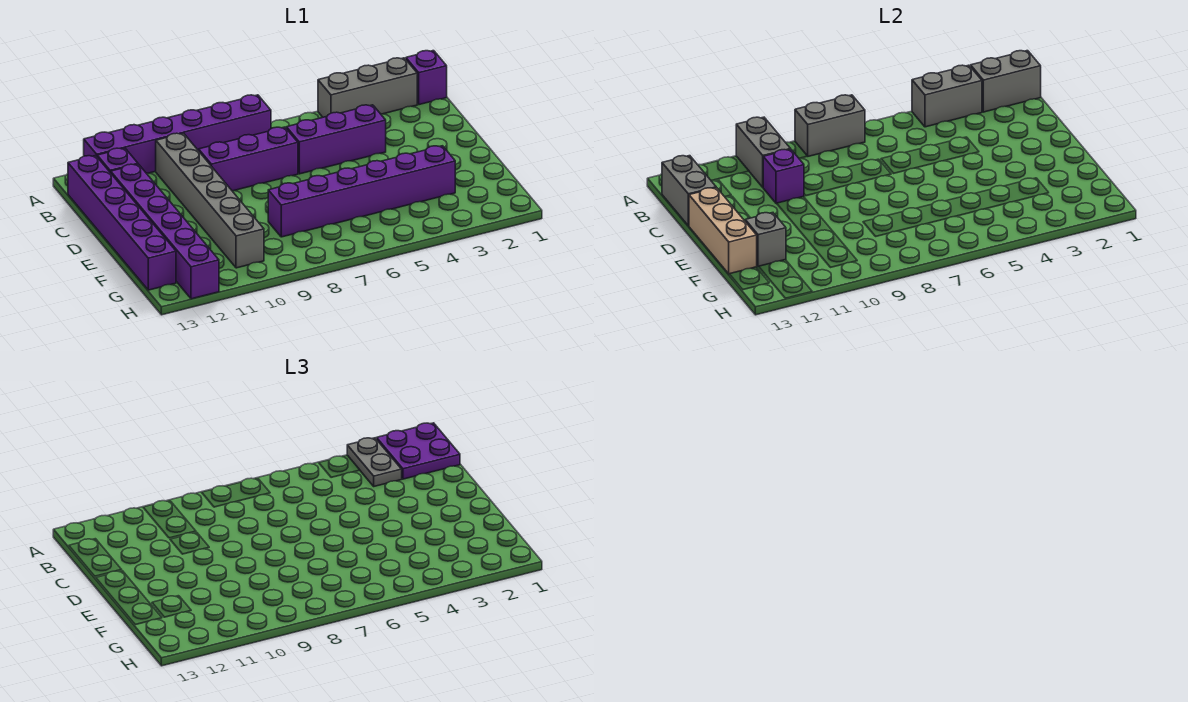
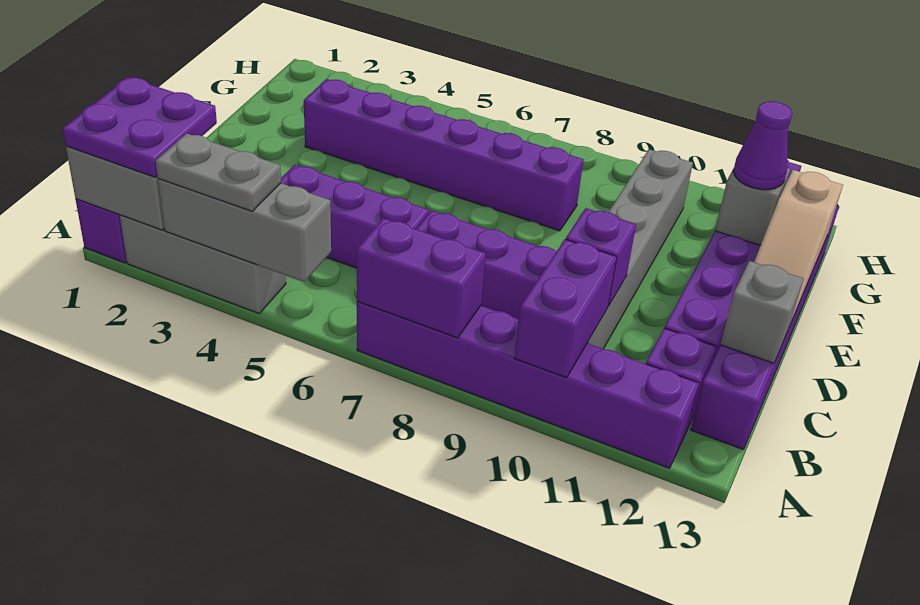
grey brick A3:A4 level 2 -> grey brick A3:A5 level 2
grey plate A3:B3 level 3 -> grey plate A3:A4 level 3
grey brick A7:A8 level 2 -> purple brick A7:A8 level 2
grey brick A10:B10 level 2 -> purple brick A10:B10 level 2
grey brick B13:C13 level 2 -> grey brick C13 level 2
tan brick D13:F13 level 2 -> tan slope D13:F13 level 2 top F
none -> purple cone F12 level 3

